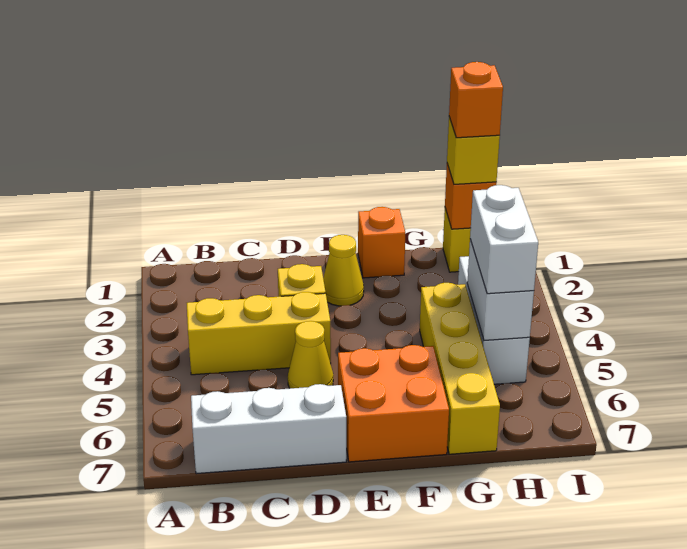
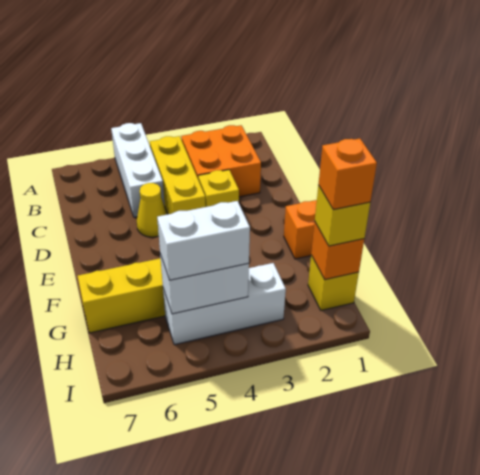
white brick B7:D7 level 1 -> white brick A5:C5 level 1
yellow cone E2 level 1 -> none
orange brick E6:F7 level 1 -> orange brick B2:C3 level 1

